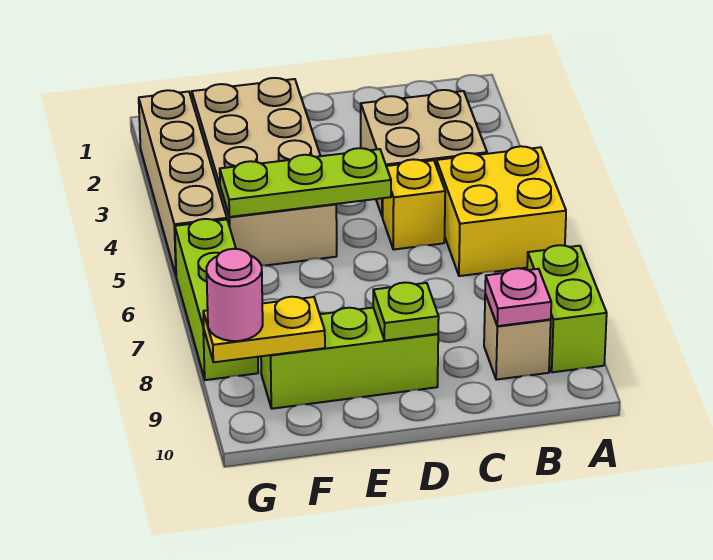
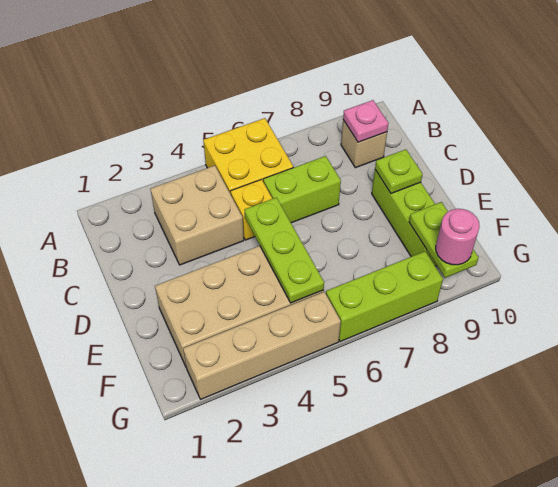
lime brick A8:A9 level 1 -> lime brick C6:C7 level 1
yellow plate F9:G9 level 2 -> lime plate F9:G9 level 2

